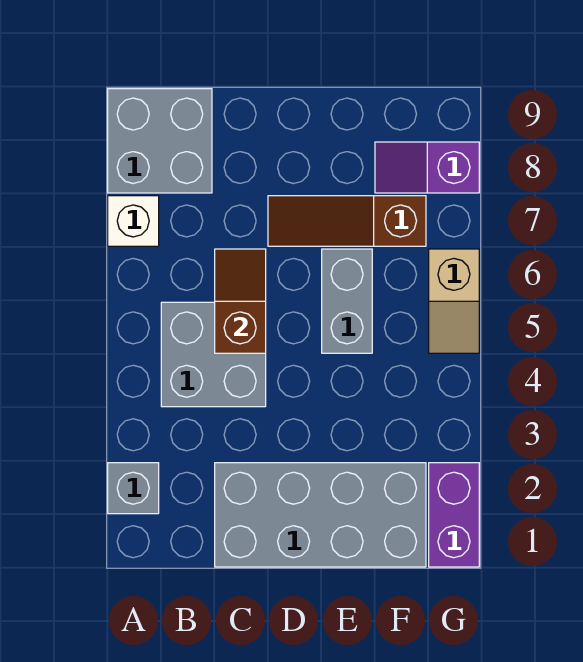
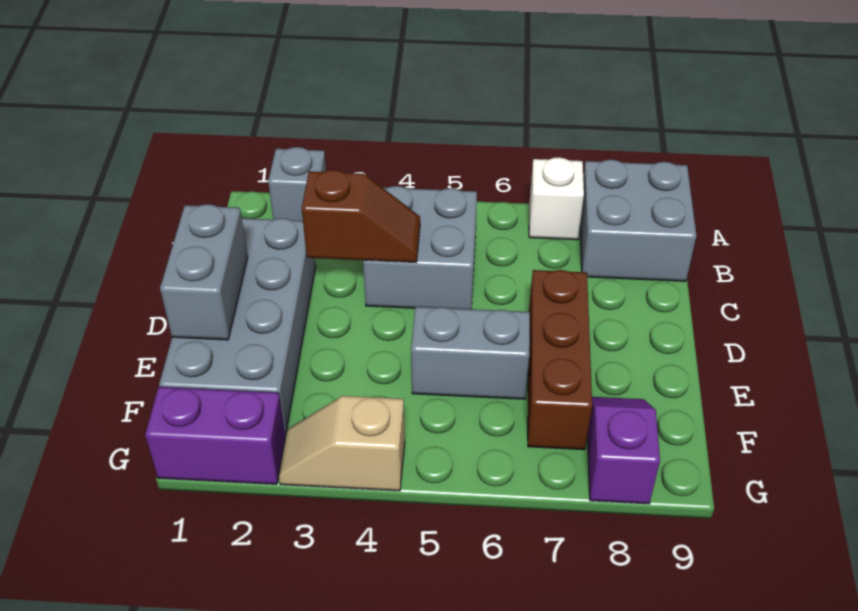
brown slope C5:C6 level 2 top 5 -> brown slope C3:C4 level 2 top 3
none -> grey brick D1:E1 level 2
brown slope D7:F7 level 1 top F -> brown brick D7:F7 level 1
tan slope G5:G6 level 1 top 6 -> tan slope G3:G4 level 1 top 4

